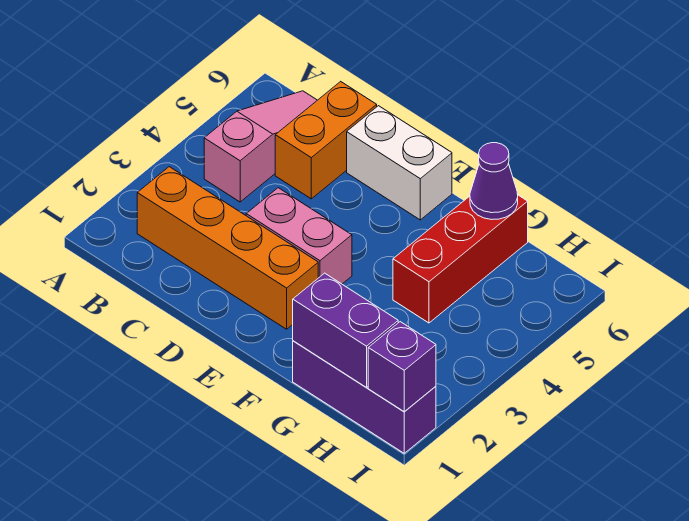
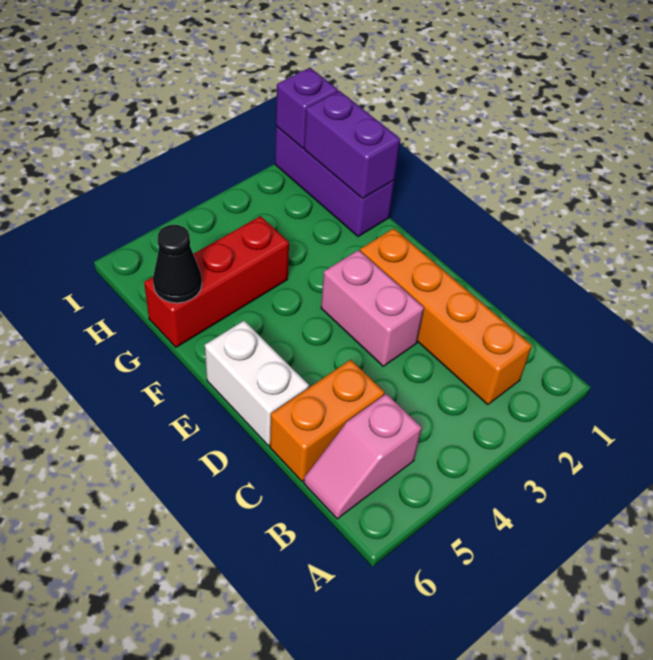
pink slope B4:B6 level 1 top 4 -> pink slope B5:B6 level 1 top 5
purple cone G6 level 2 -> black cone G6 level 2

